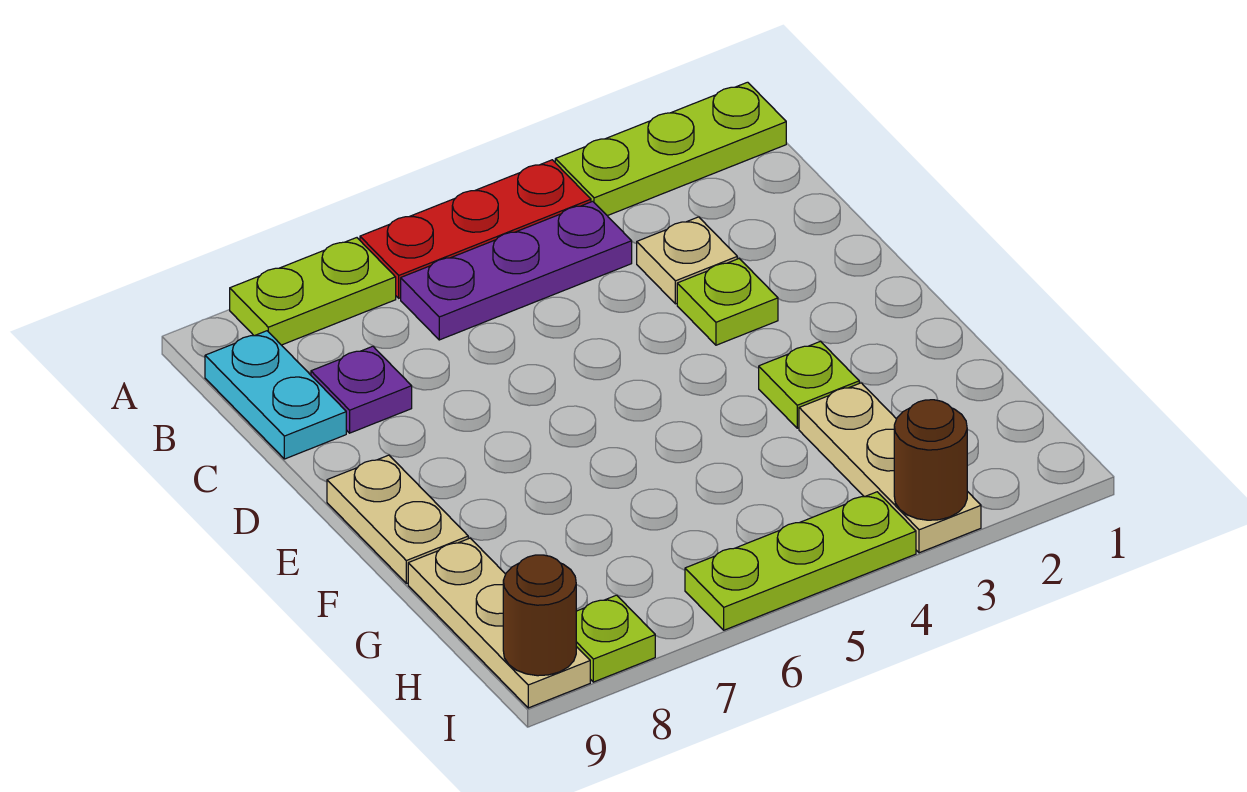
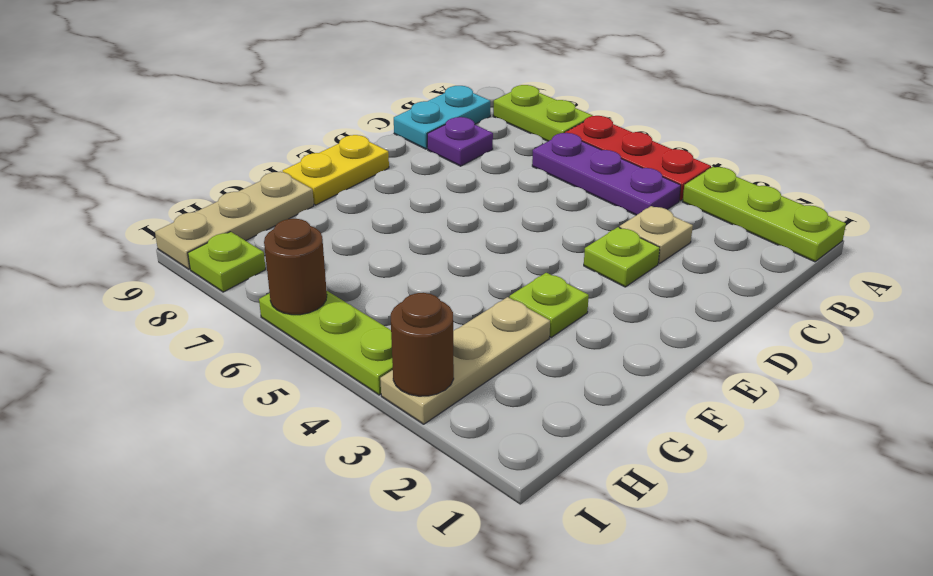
tan plate E9:F9 level 1 -> yellow plate E9:F9 level 1
brown round brick I9 level 2 -> brown round brick I6 level 2

